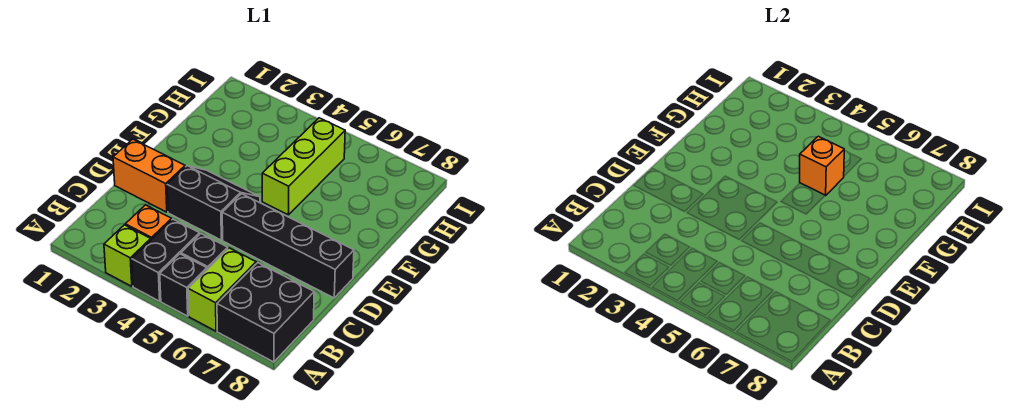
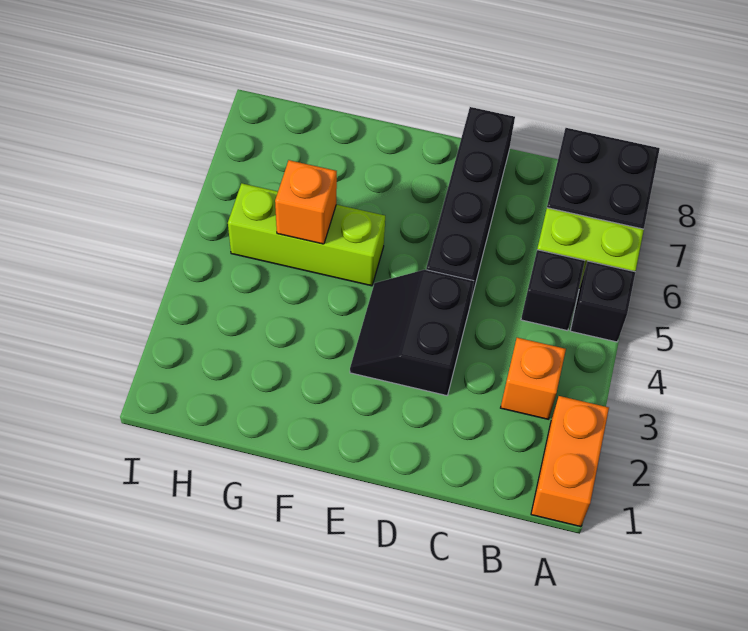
lime brick A3 level 1 -> none
black brick A4:B4 level 1 -> none
orange brick D1:D2 level 1 -> orange brick A1:A2 level 1

